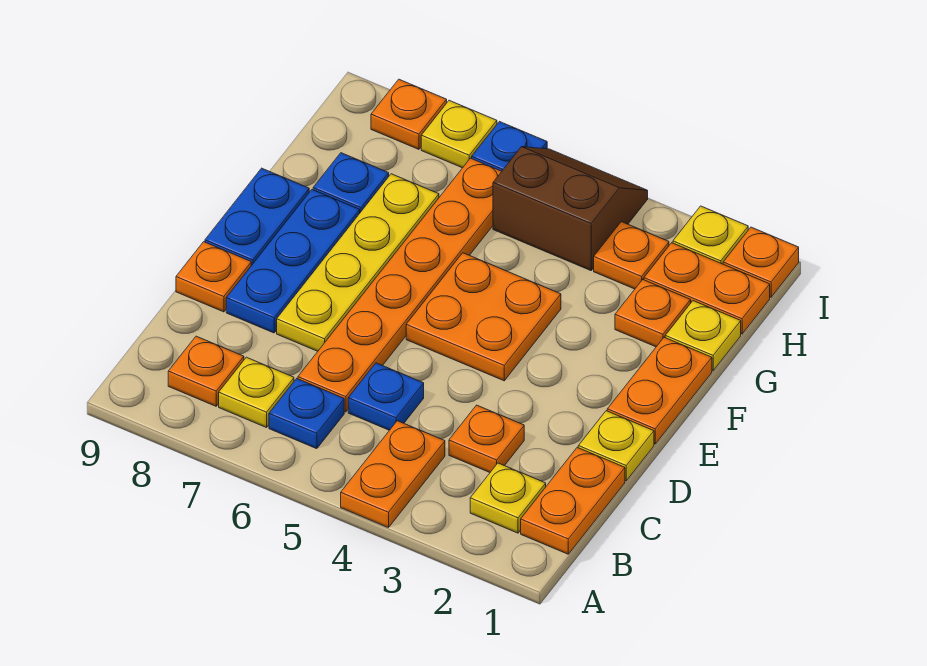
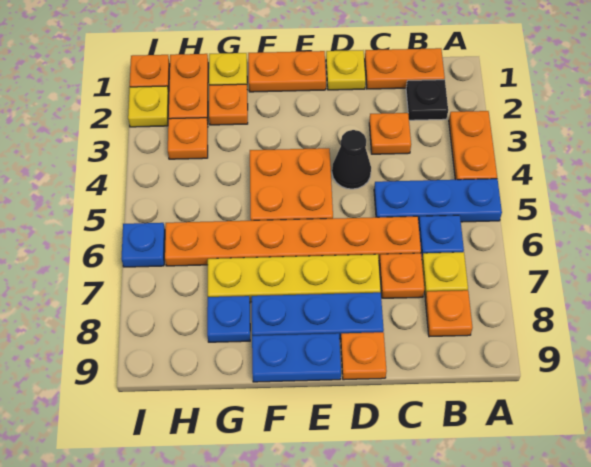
orange plate A4:B4 level 1 -> orange plate A3:A4 level 1
yellow plate B2 level 1 -> black plate B2 level 1
blue plate C5 level 1 -> blue plate A5:C5 level 1
none -> black cone D4 level 1
brown slope H4:I5 level 1 top H -> none
yellow plate I7 level 1 -> none
orange plate I8 level 1 -> orange plate C7 level 1

